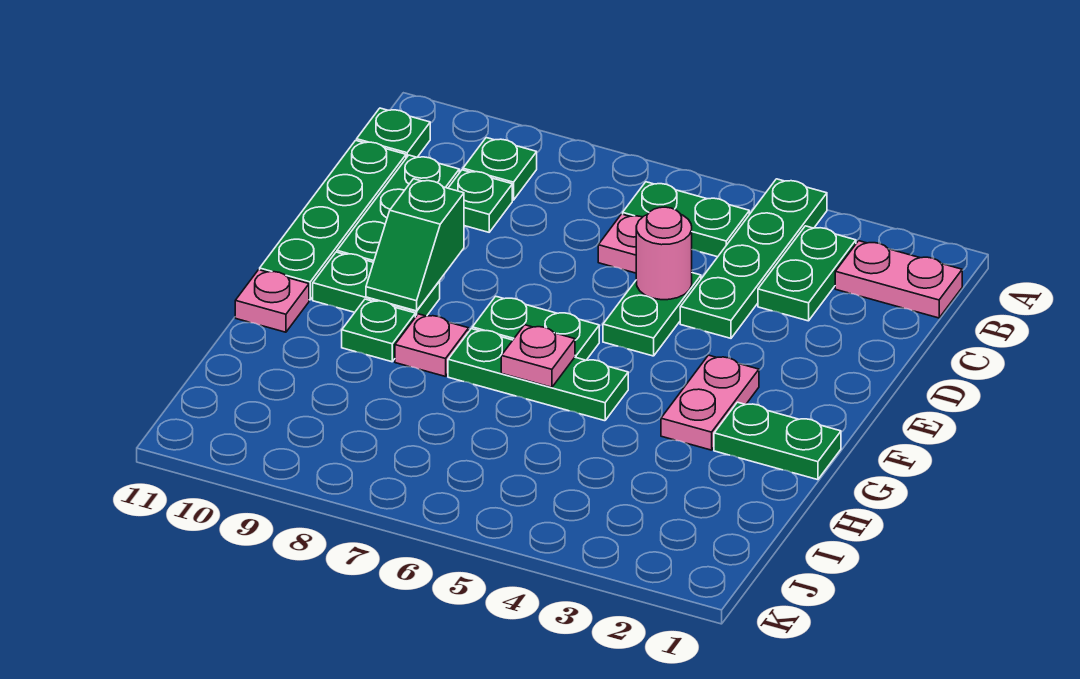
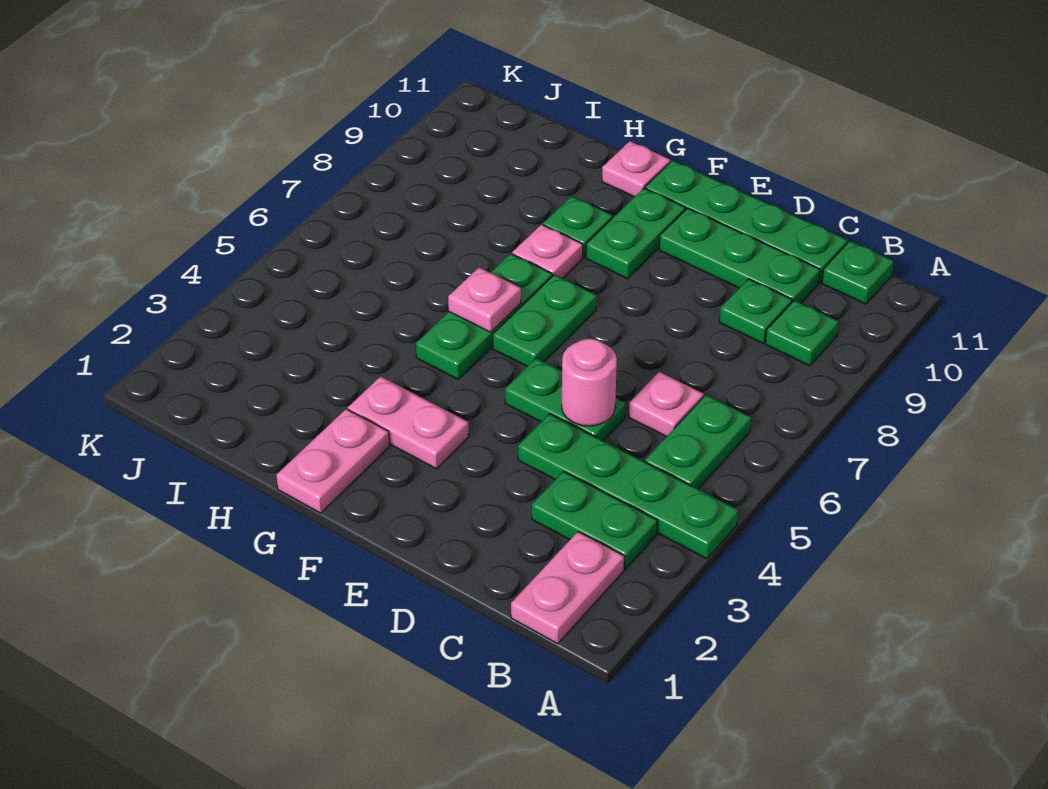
green slope E9:F9 level 2 top E -> none
green plate G1:G2 level 1 -> pink plate G1:G2 level 1

